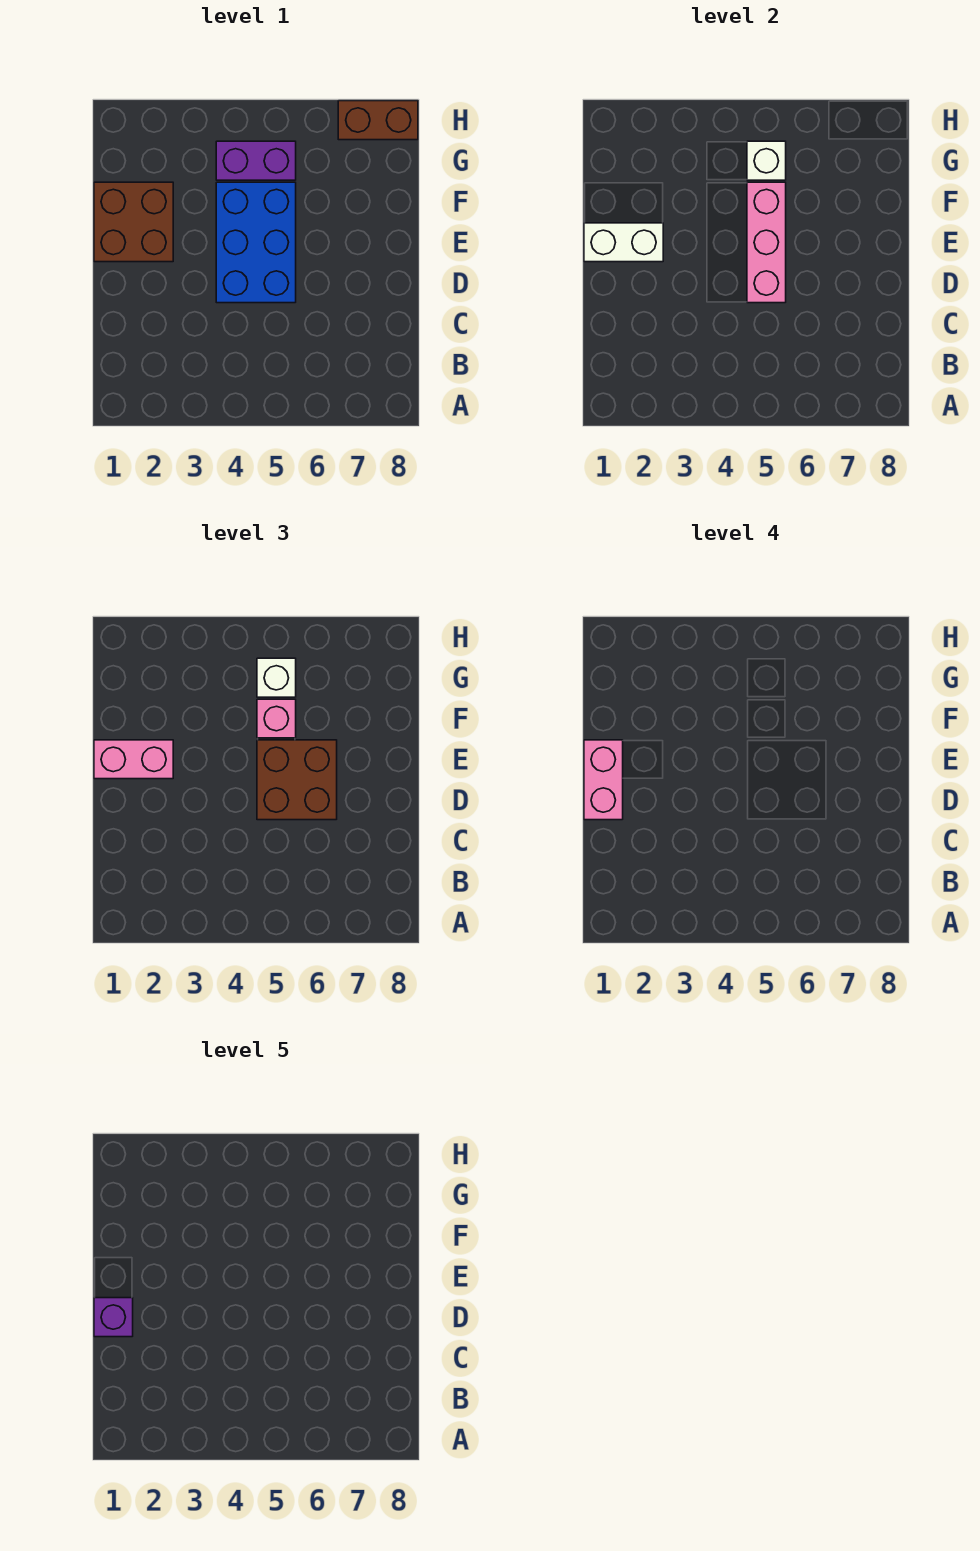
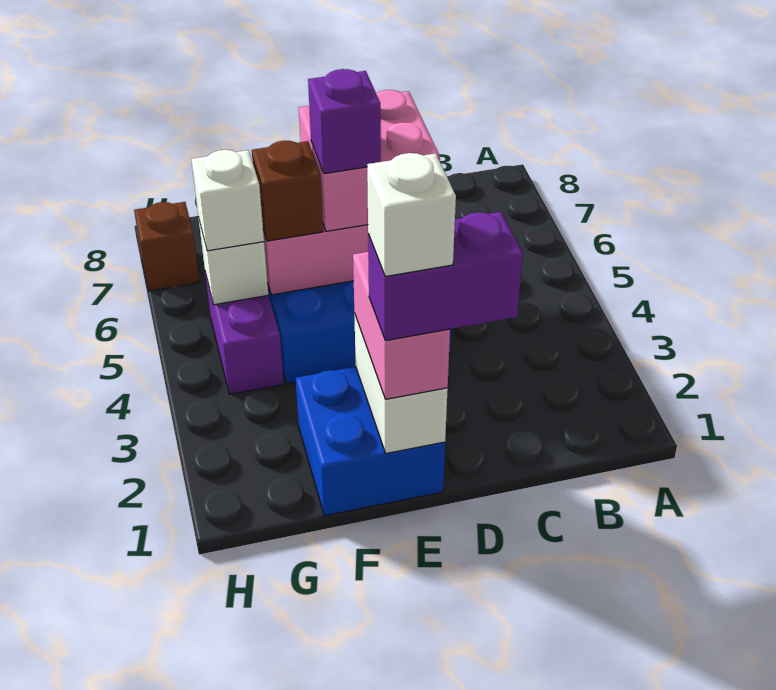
pink brick D1:E1 level 4 -> purple brick D1:E1 level 4
purple brick D1 level 5 -> purple brick E5 level 4
brown brick D5:E6 level 3 -> pink brick D5:E6 level 3
brown brick E1:F2 level 1 -> blue brick E1:F2 level 1
none -> white brick E1 level 5
pink brick F5 level 3 -> brown brick F5 level 3
brown brick H7:H8 level 1 -> brown brick H7 level 1

